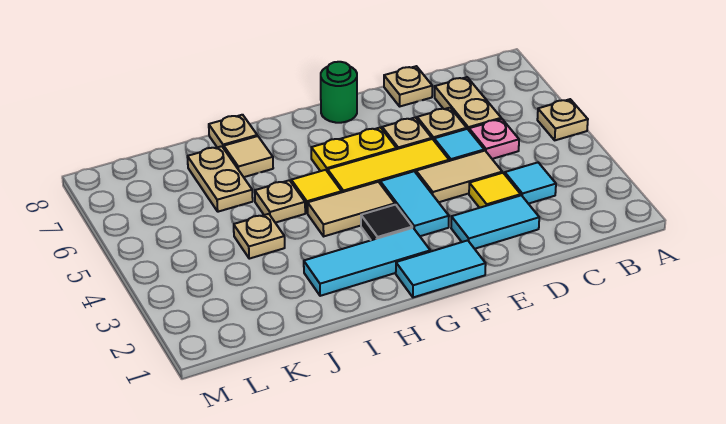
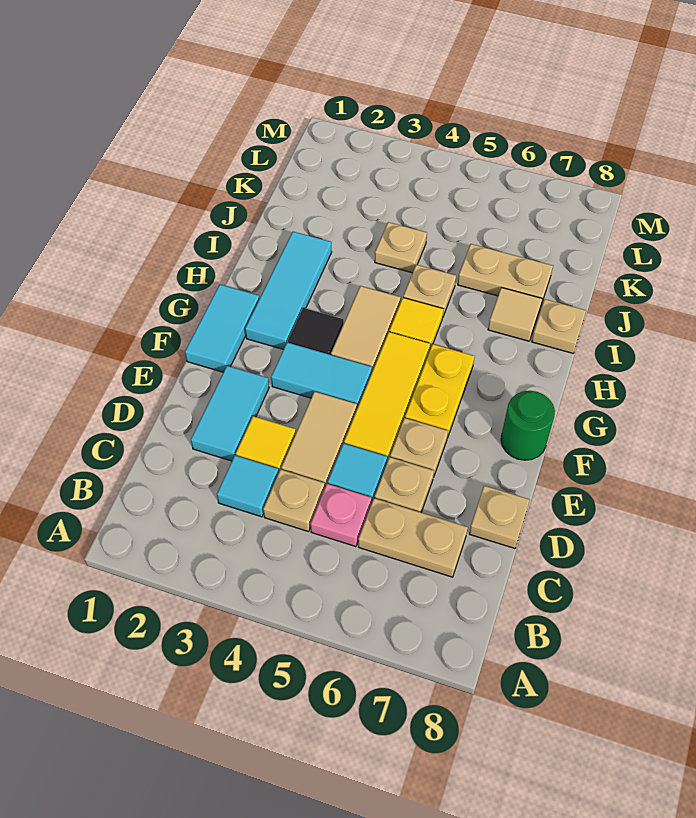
tan plate A5 level 1 -> tan plate C4 level 1

